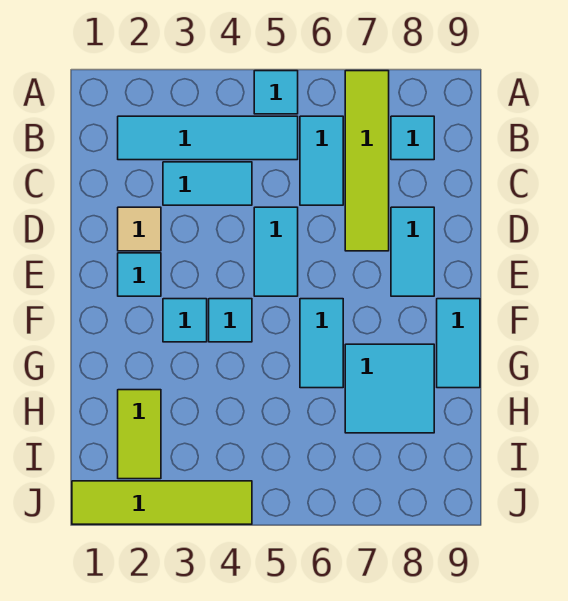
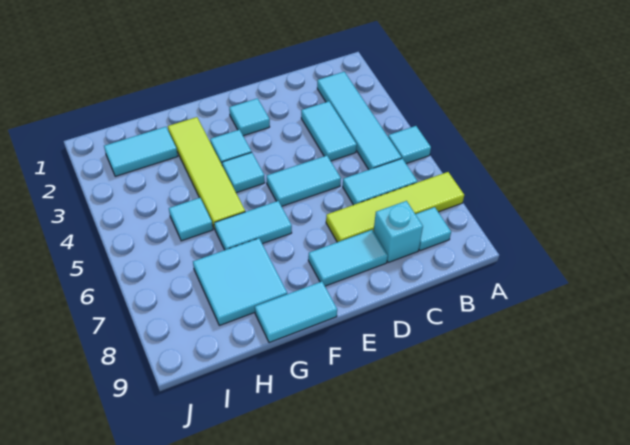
none -> cyan brick C8 level 1
tan tile D2 level 1 -> none
lime tile H2:I2 level 1 -> cyan tile H2:I2 level 1
none -> cyan tile H5 level 1
lime tile J1:J4 level 1 -> lime tile G2:G5 level 1

